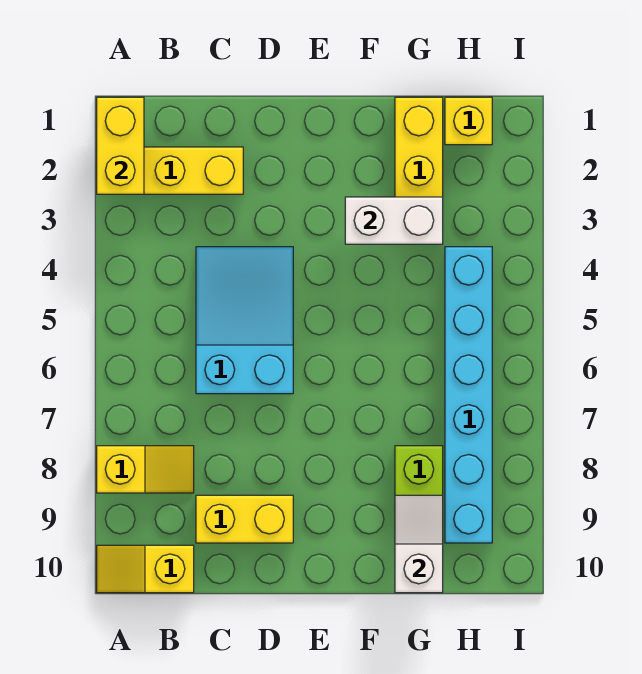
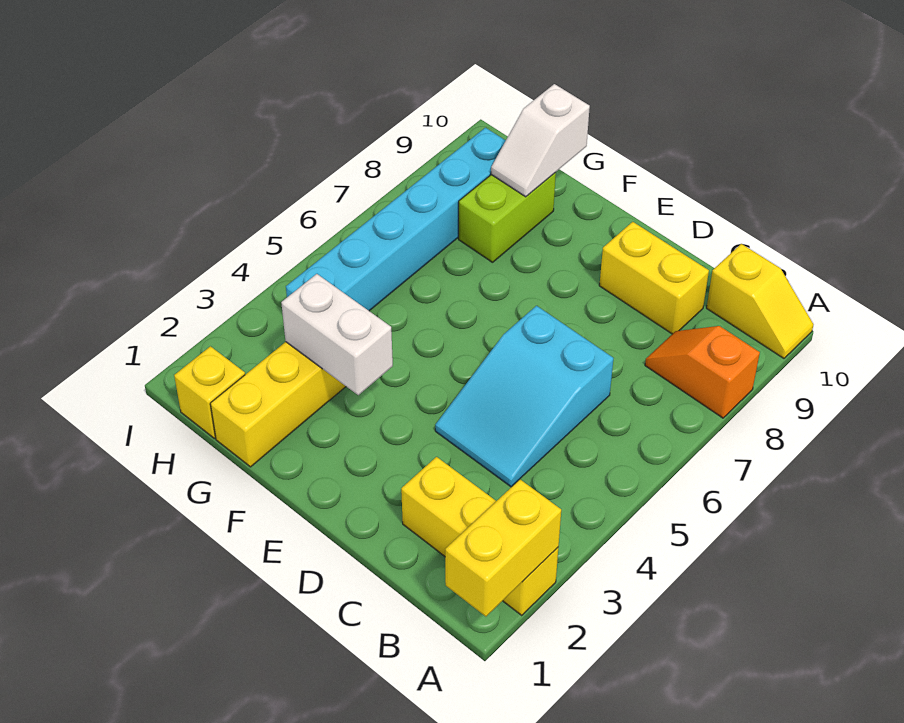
yellow slope A8:B8 level 1 top A -> orange slope A8:B8 level 1 top A

